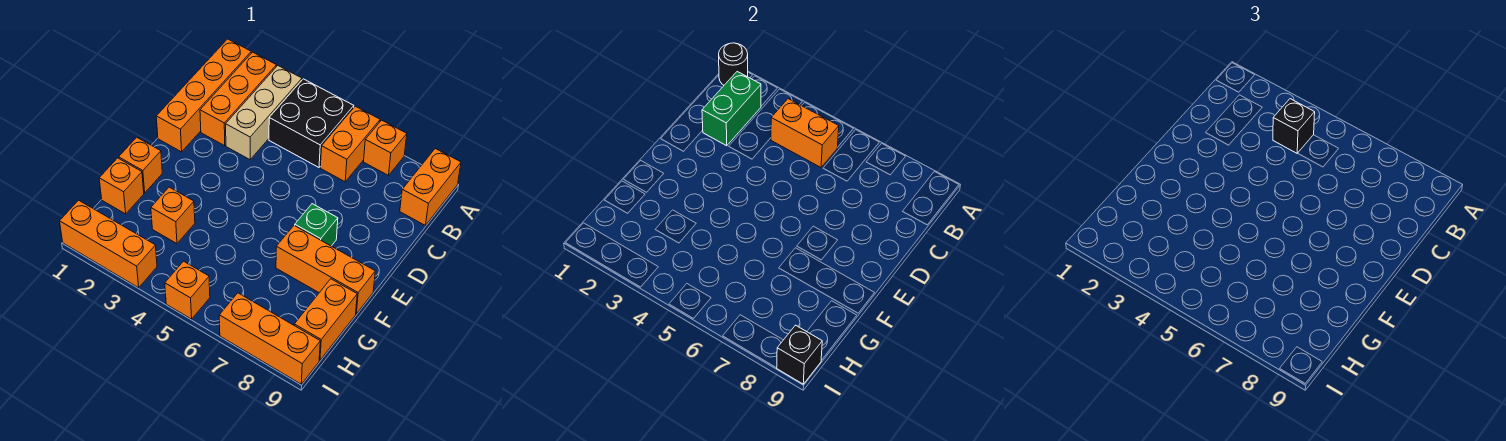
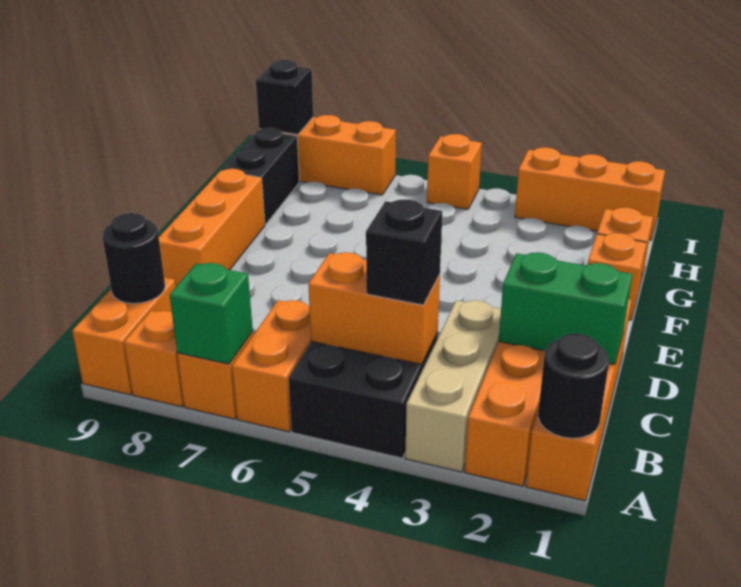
green brick B2:C2 level 2 -> green brick C1:C2 level 2
none -> black round brick B9 level 2
green brick E7 level 1 -> green brick A7 level 2
orange brick F7:F9 level 1 -> orange brick D9:F9 level 1
orange brick G3 level 1 -> orange brick A8 level 1
orange brick G9:H9 level 1 -> black brick G9:H9 level 1

